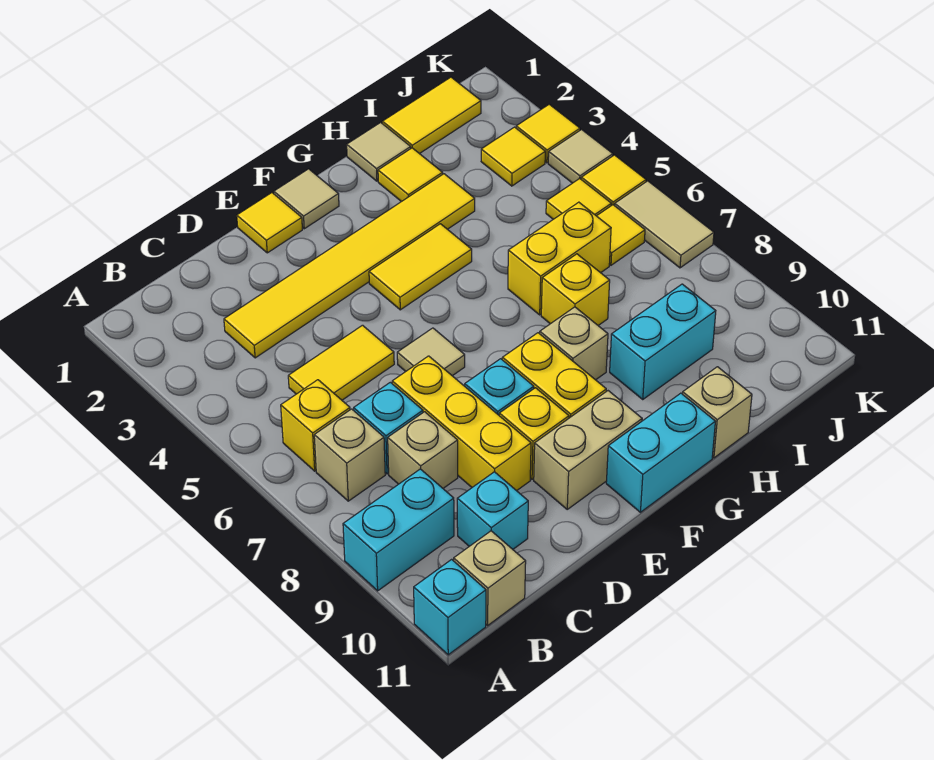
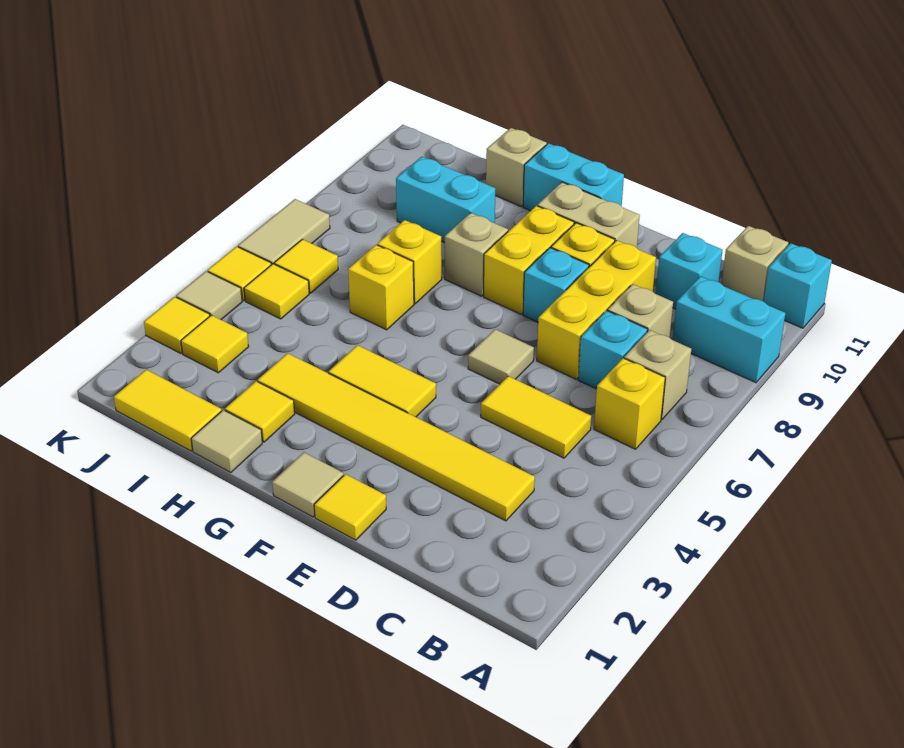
yellow brick H6:I6 level 1 -> yellow brick H6 level 1

